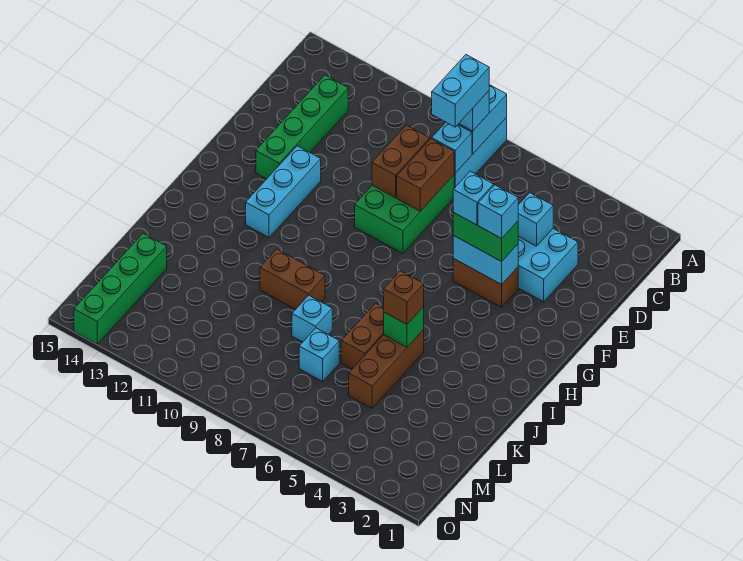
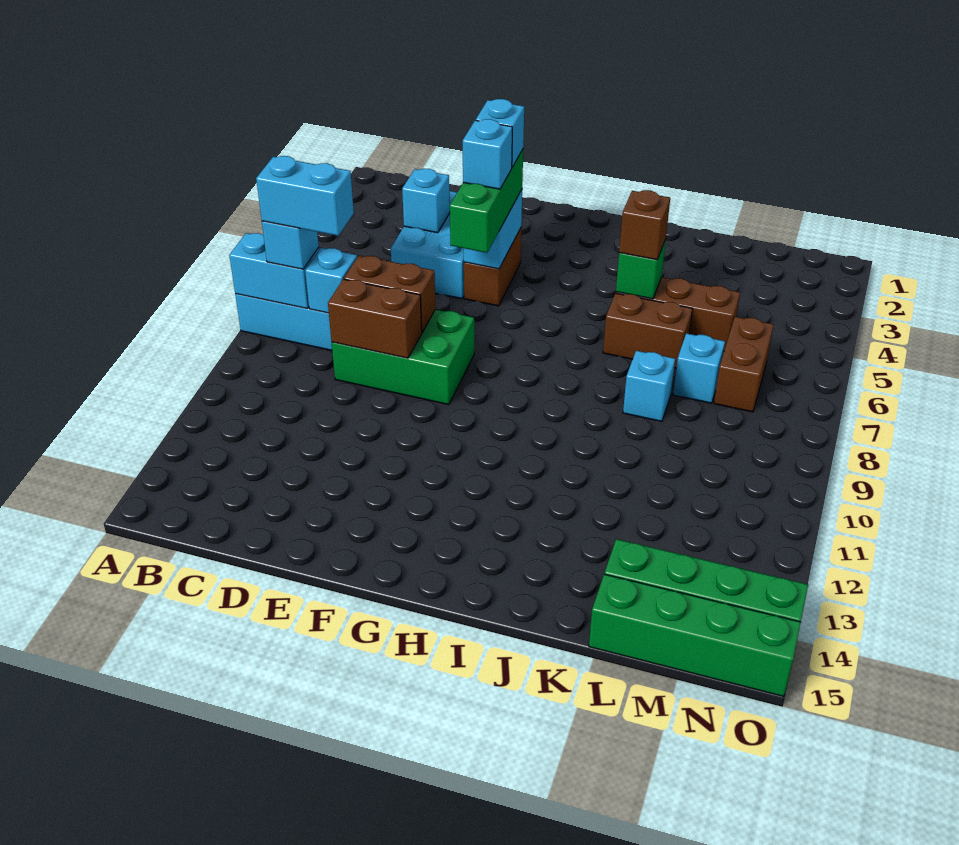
green brick C13:F13 level 1 -> green brick L15:O15 level 1
green brick F4:F5 level 3 -> green brick F4:F6 level 3
cyan brick F12:H12 level 1 -> none
brown brick J9:J10 level 1 -> brown brick M6:M7 level 1

